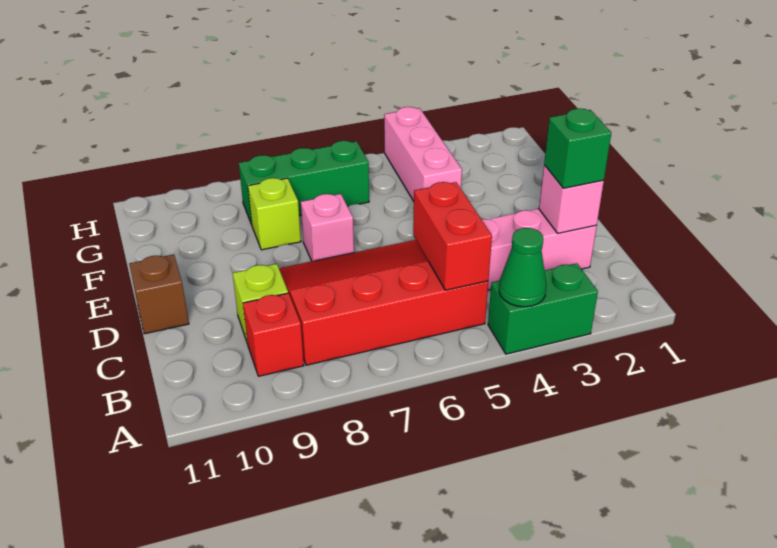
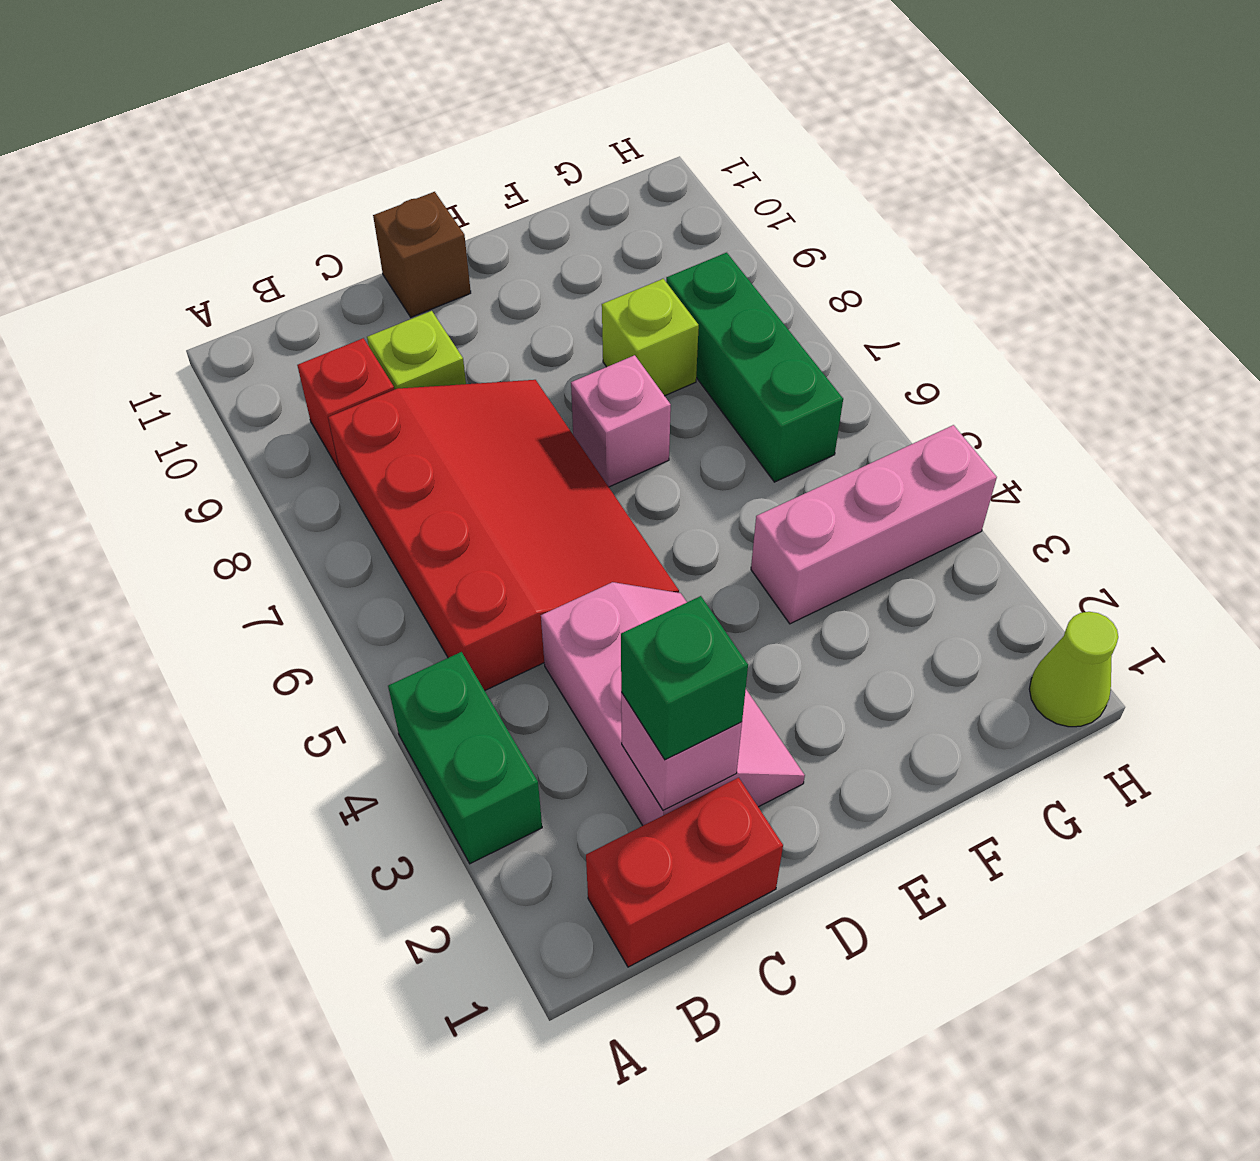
green cone A4 level 2 -> none
red brick B5:C5 level 2 -> red brick B1:C1 level 1
none -> lime cone H1 level 1

